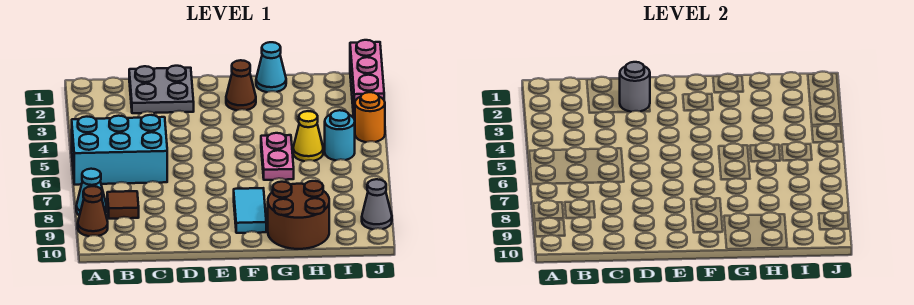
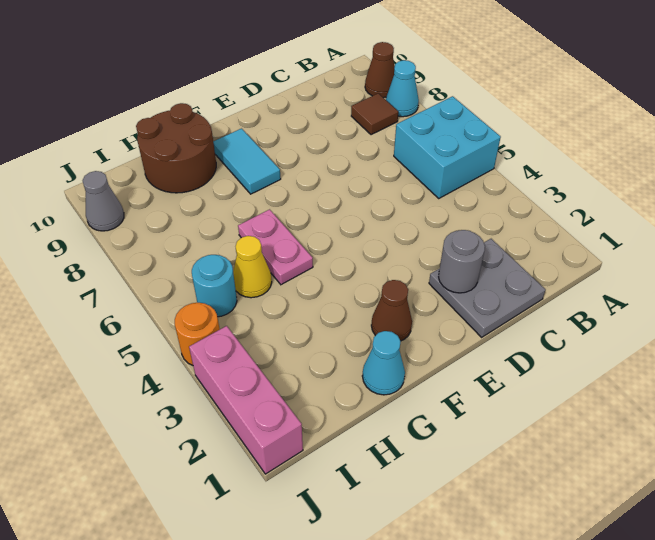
cyan brick A5:C6 level 1 -> cyan brick A5:B6 level 1

